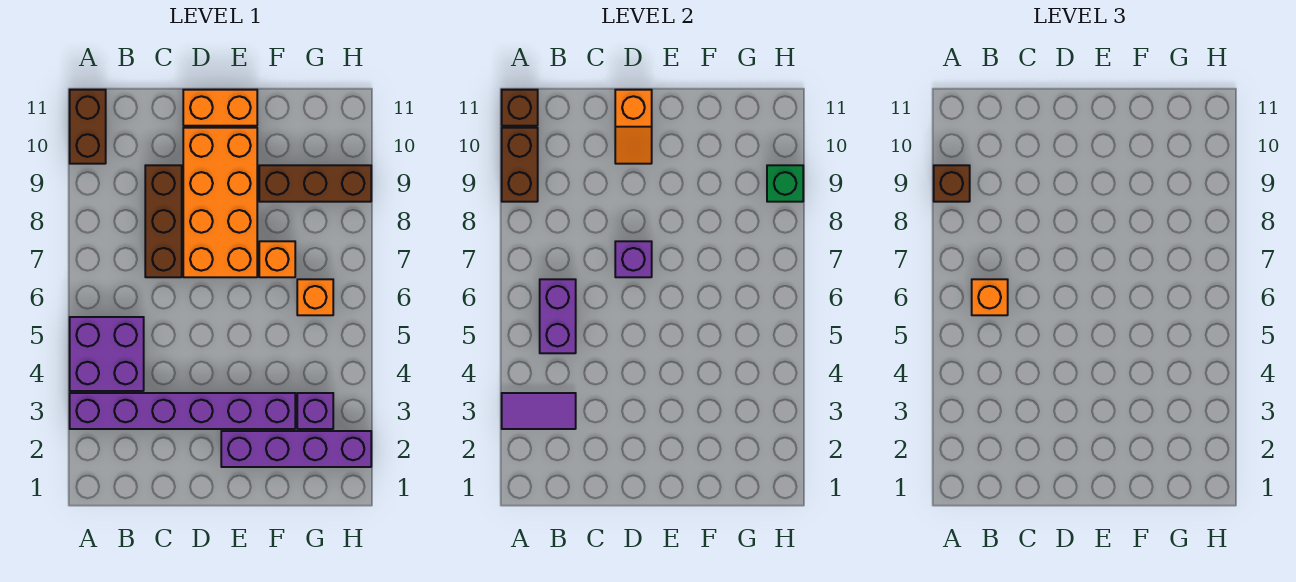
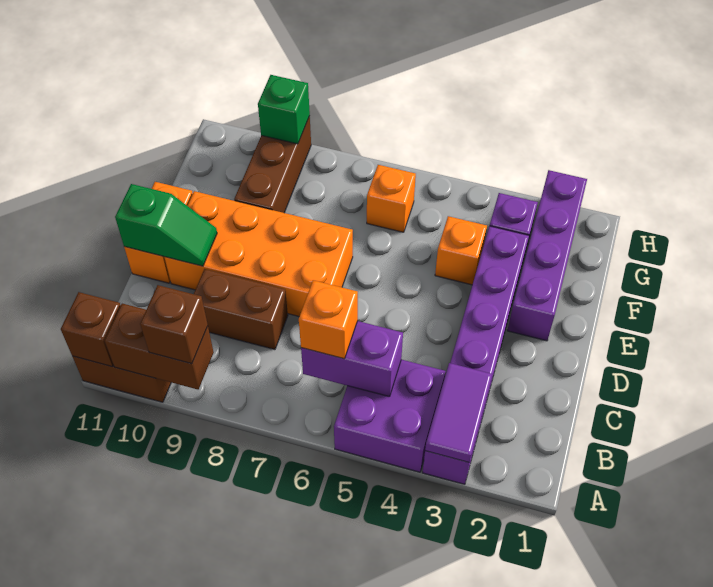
brown brick C7:C9 level 1 -> brown brick C8:C9 level 1
purple brick D7 level 2 -> none
orange slope D10:D11 level 2 top 11 -> green slope D10:D11 level 2 top 11
orange brick F7 level 1 -> orange brick F4 level 1

